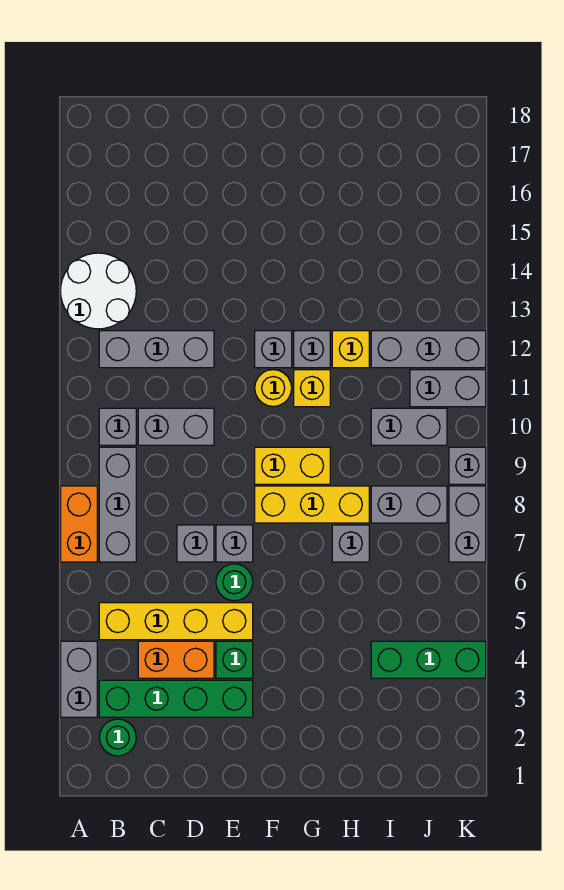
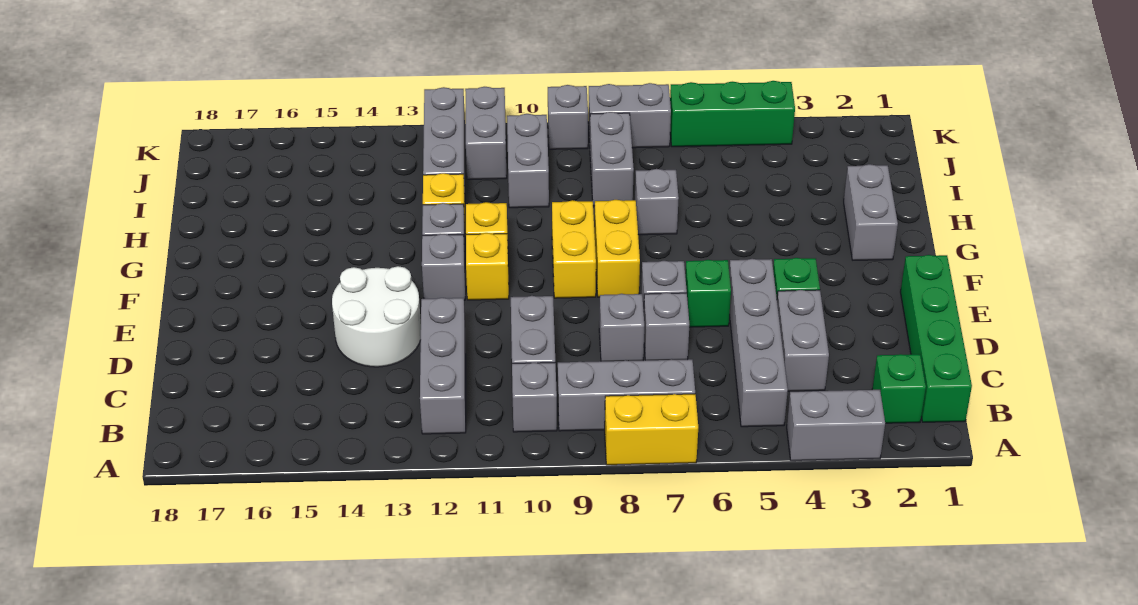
orange brick A7:A8 level 1 -> yellow brick A7:A8 level 1
white round brick A13:B14 level 1 -> white round brick D13:E14 level 1
green round brick B2 level 1 -> green brick B2 level 1
green brick B3:E3 level 1 -> green brick B1:E1 level 1
yellow brick B5:E5 level 1 -> grey brick B5:E5 level 1
orange brick C4:D4 level 1 -> grey brick C4:D4 level 1
none -> grey brick D8 level 1
green round brick E6 level 1 -> green brick E6 level 1
yellow brick F8:H8 level 1 -> yellow brick F8:G8 level 1
yellow round brick F11 level 1 -> yellow brick F11 level 1
none -> grey brick G2:H2 level 1
green brick I4:K4 level 1 -> green brick K4:K6 level 1

